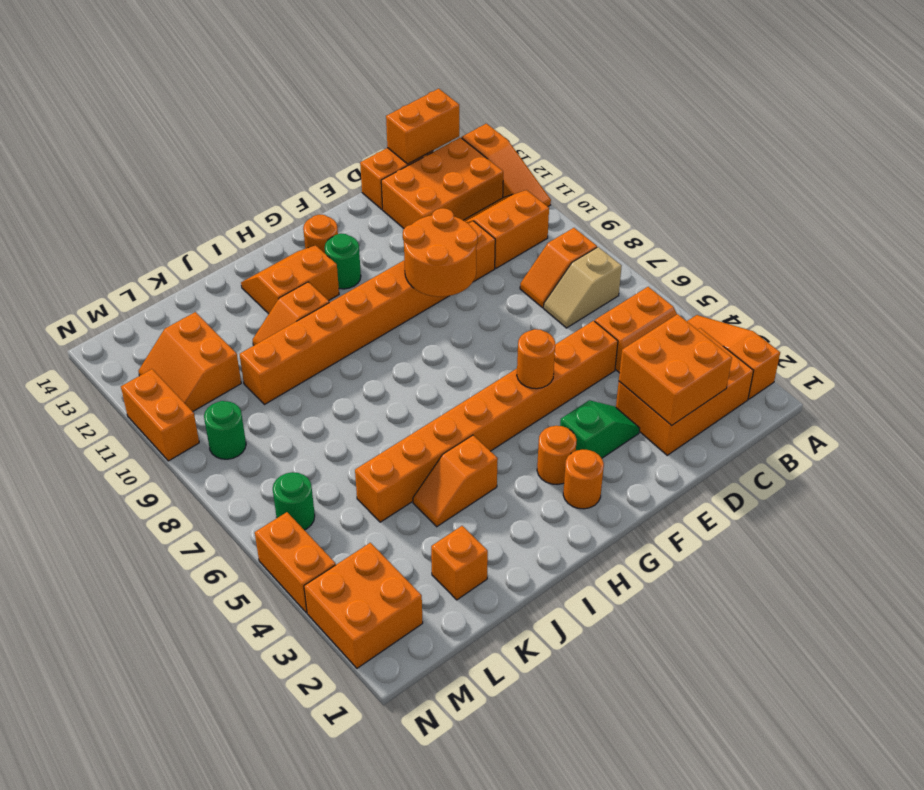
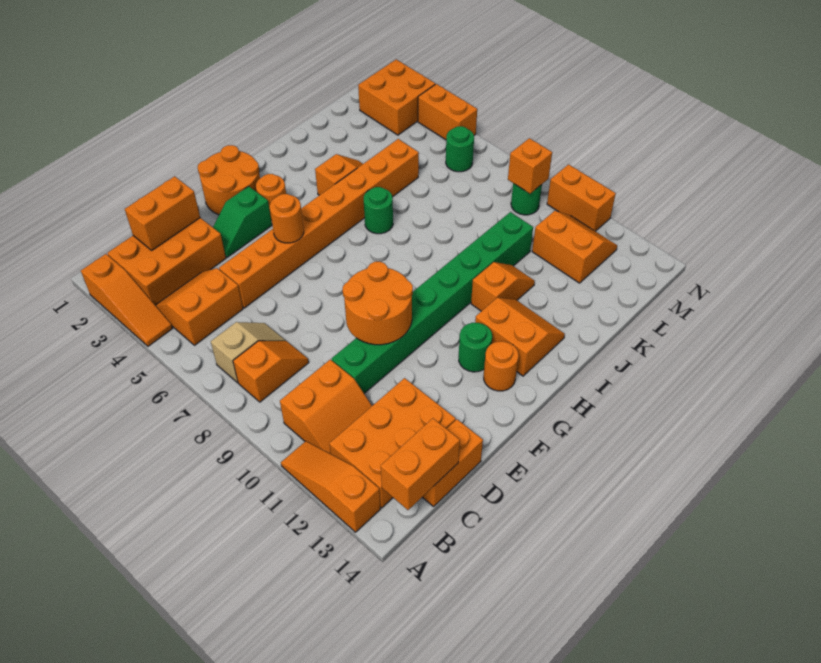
orange brick C2:D3 level 2 -> orange brick C2:D2 level 2
orange brick D10:K10 level 1 -> green brick D10:K10 level 1
orange round brick G2 level 1 -> orange round brick F1:G2 level 1
orange slope H12:I13 level 1 top 12 -> orange slope H12:I13 level 1 top H
none -> green round brick I6 level 1
orange brick K2 level 1 -> orange brick M9 level 2

